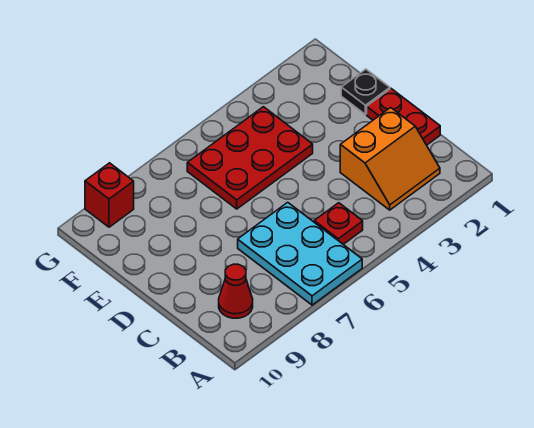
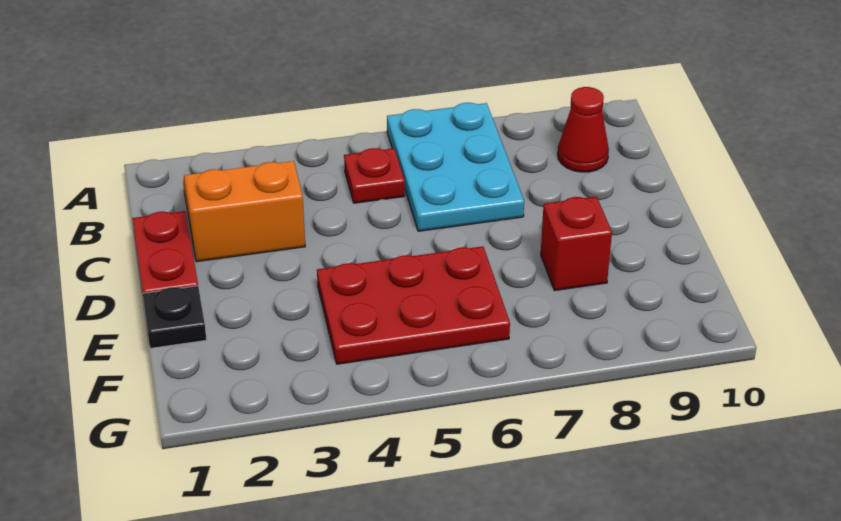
red brick G9 level 1 -> red brick E8 level 1

